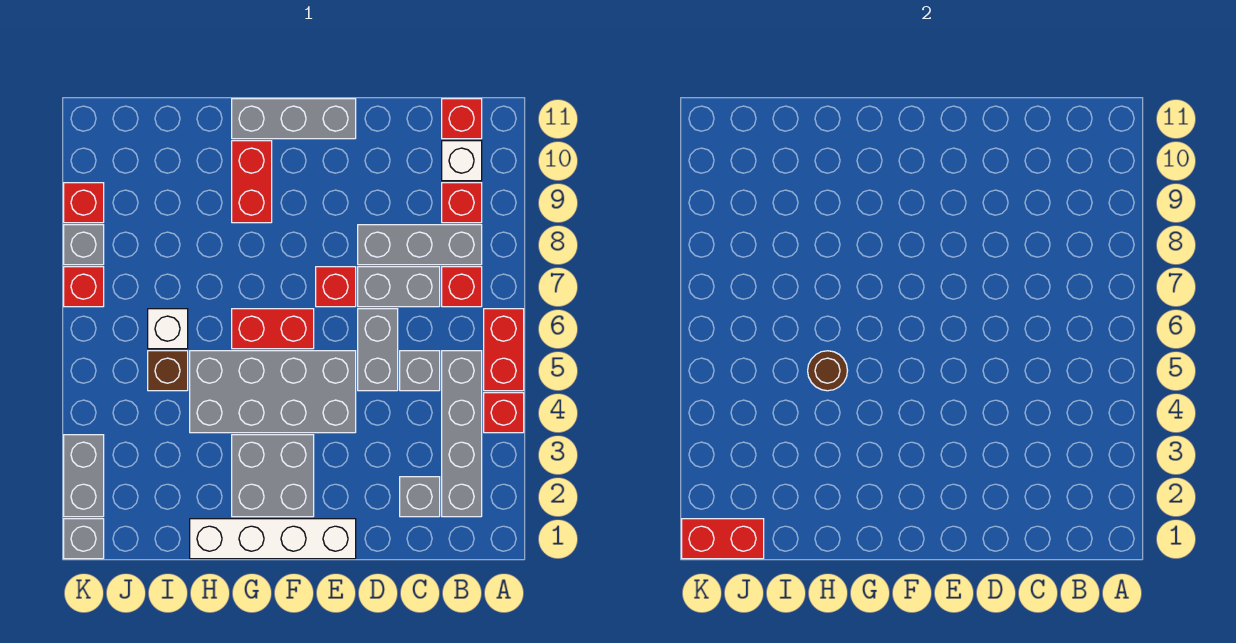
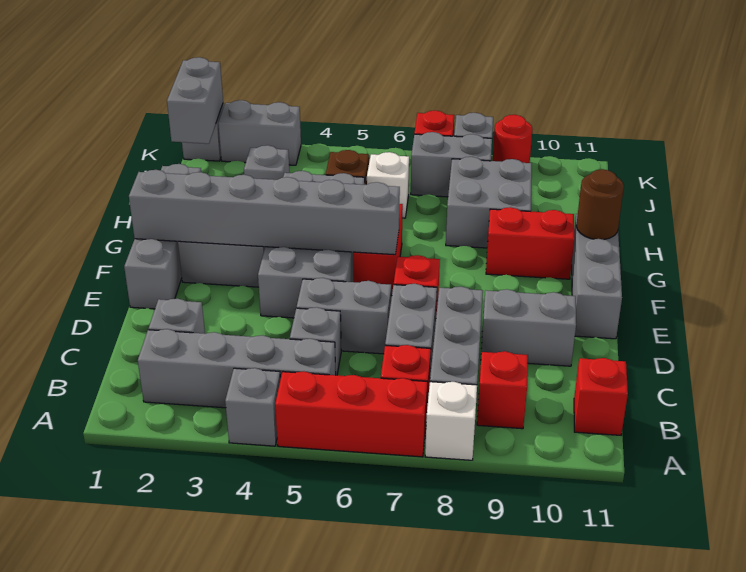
red brick A4 level 1 -> grey brick A4 level 1
red brick A5:A6 level 1 -> red brick A5:A7 level 1
white brick B10 level 1 -> white brick A8 level 1
none -> grey brick D9:D10 level 1
white brick E1:H1 level 1 -> grey brick E1:H1 level 1
none -> grey brick F1:F6 level 2
brown round brick H5 level 2 -> brown round brick G11 level 2
none -> grey brick H8:I9 level 1
none -> grey brick I3 level 1
red brick J1:K1 level 2 -> grey brick J1:K1 level 2
none -> grey brick J7:J8 level 1
red brick K9 level 1 -> red round brick K9 level 1

